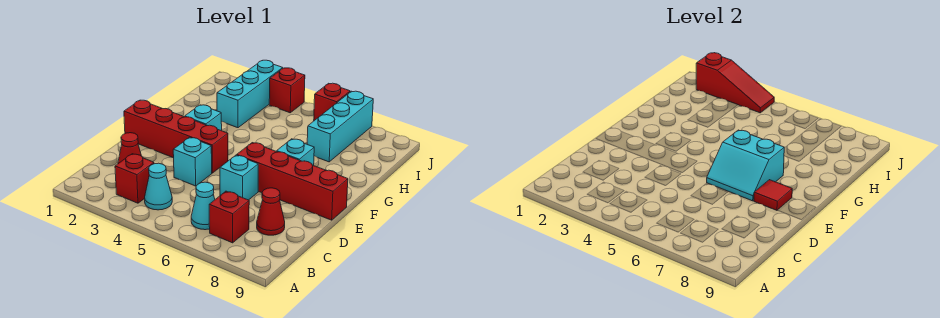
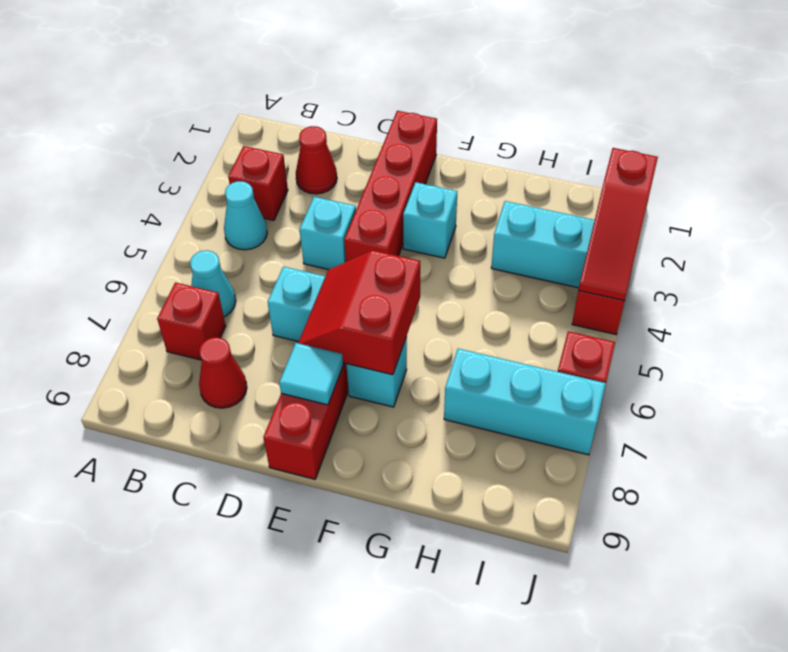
cyan slope E6:F7 level 2 top F -> red slope E6:F7 level 2 top F
red tile E8 level 2 -> cyan tile E8 level 2

